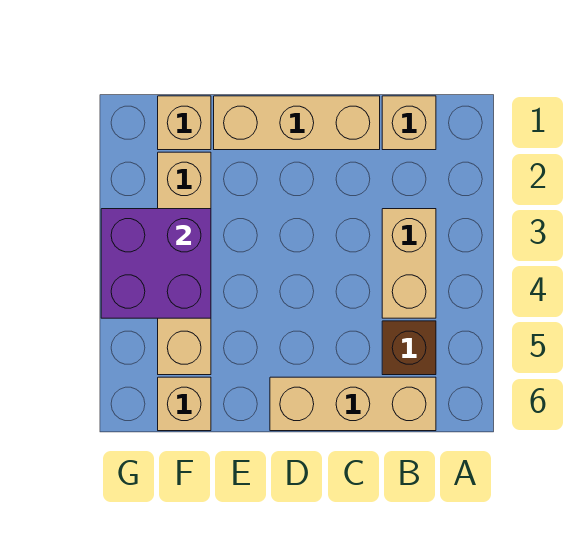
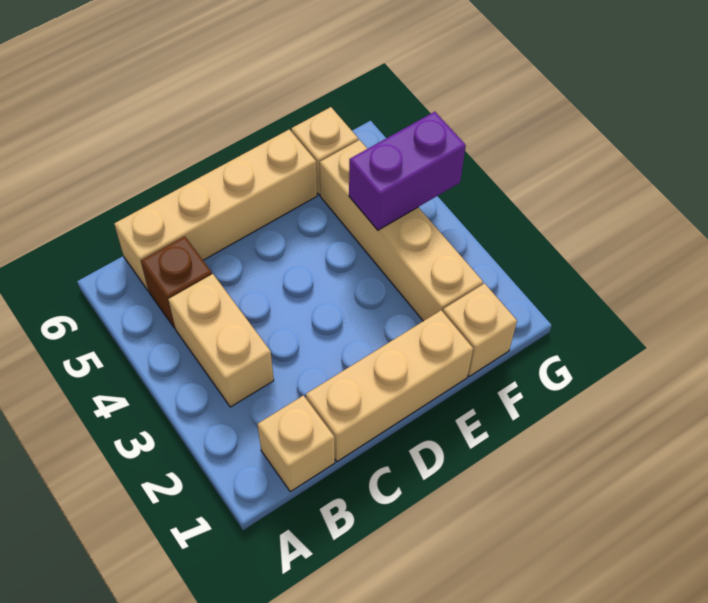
tan brick B6:D6 level 1 -> tan brick B6:E6 level 1
purple brick F3:G4 level 2 -> purple brick F4:G4 level 2

